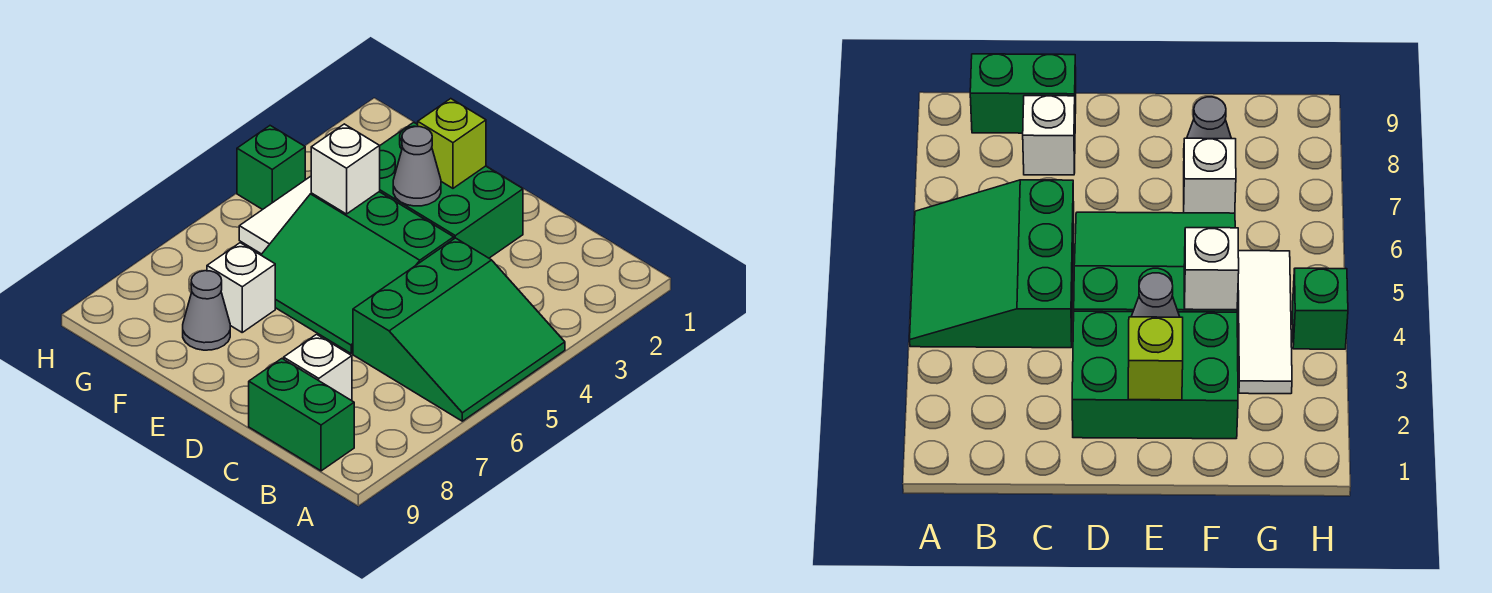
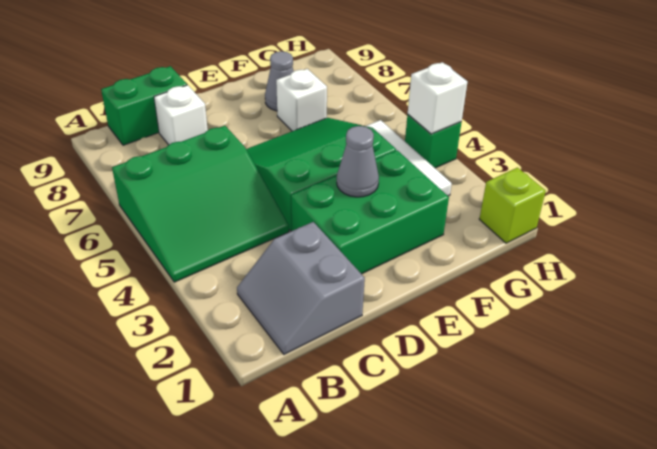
green slope A4:C6 level 1 top C -> green slope A4:C6 level 1 top 6
none -> grey slope B1:C2 level 1 top C
lime brick E2 level 2 -> lime brick H1 level 1
white brick F4 level 2 -> white brick H4 level 2

